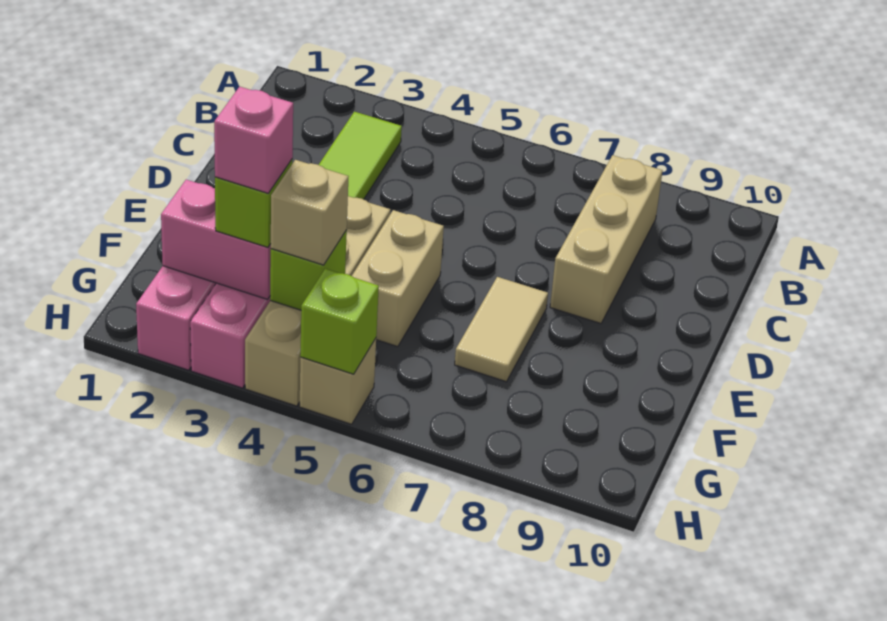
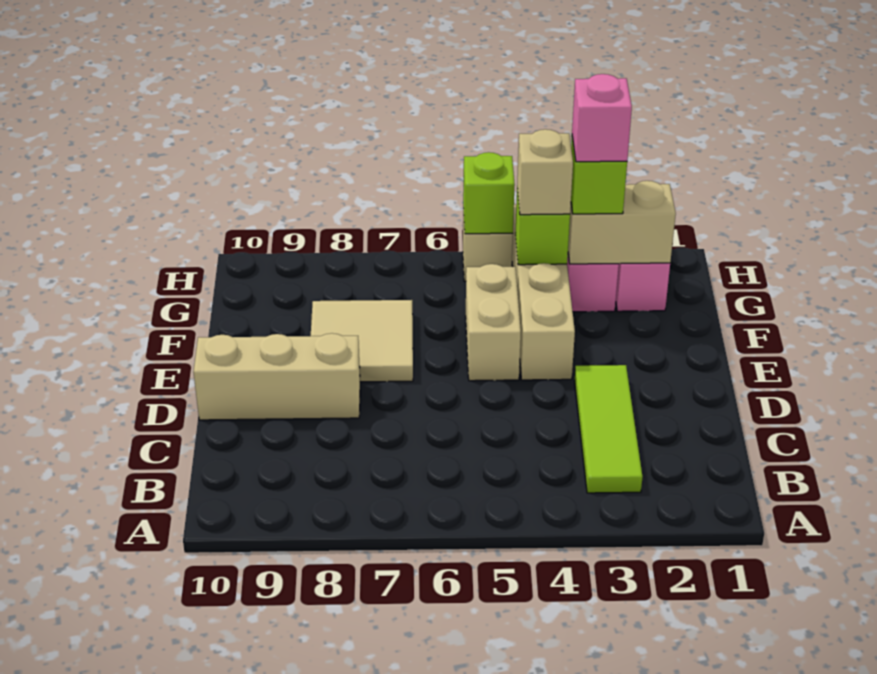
tan brick B8:D8 level 1 -> tan brick D8:D10 level 1
tan tile E7:F7 level 1 -> tan tile E7:F8 level 1
pink brick G2:G3 level 2 -> tan brick G2:G3 level 2

